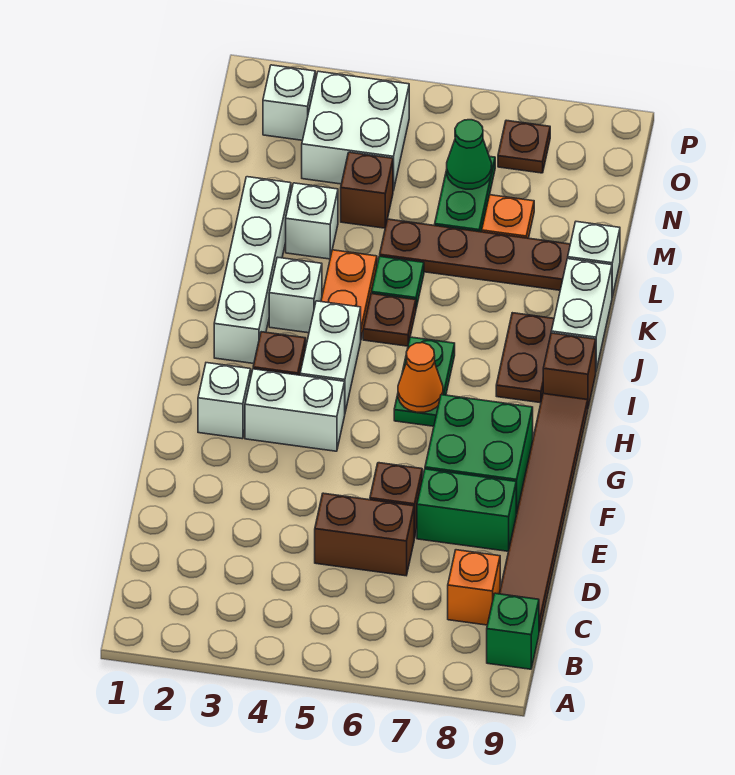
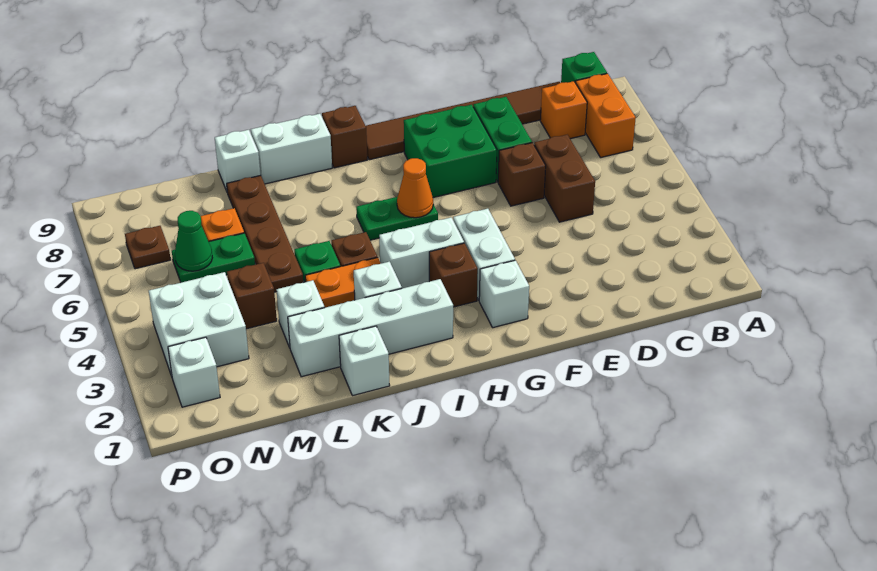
none -> orange brick B7:B8 level 1
brown plate I8:J8 level 1 -> none
none -> white brick K1 level 1

